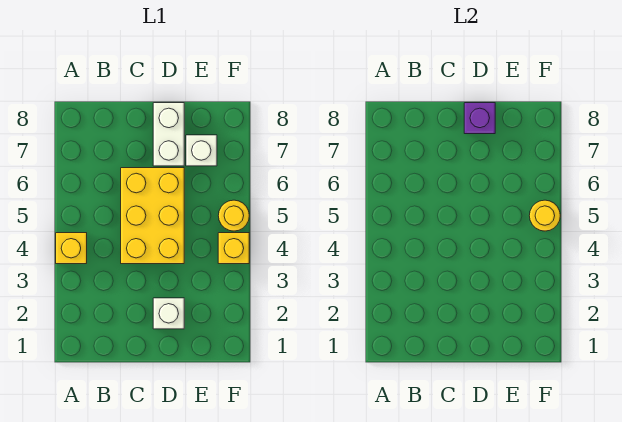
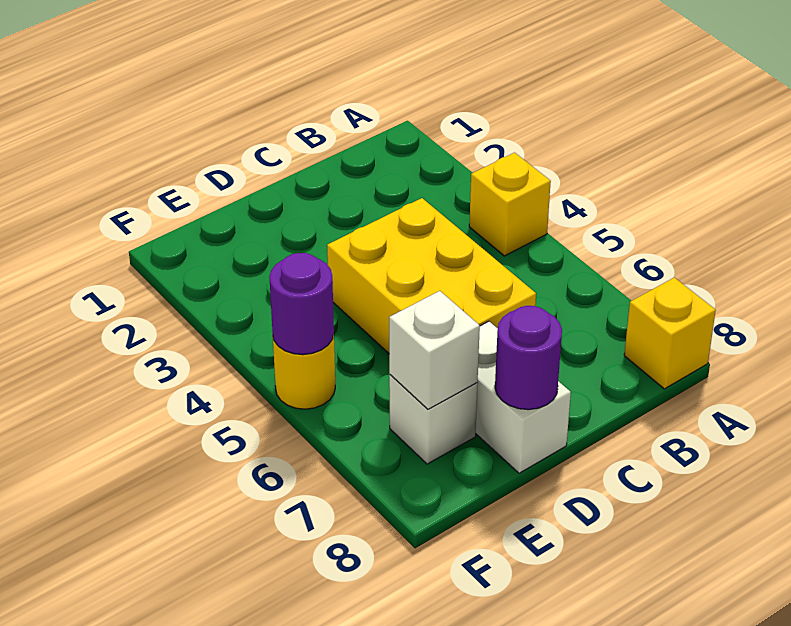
white brick D2 level 1 -> white brick E7 level 2
purple brick D8 level 2 -> purple round brick D8 level 2
yellow brick F4 level 1 -> yellow brick A8 level 1
yellow round brick F5 level 2 -> purple round brick F5 level 2

